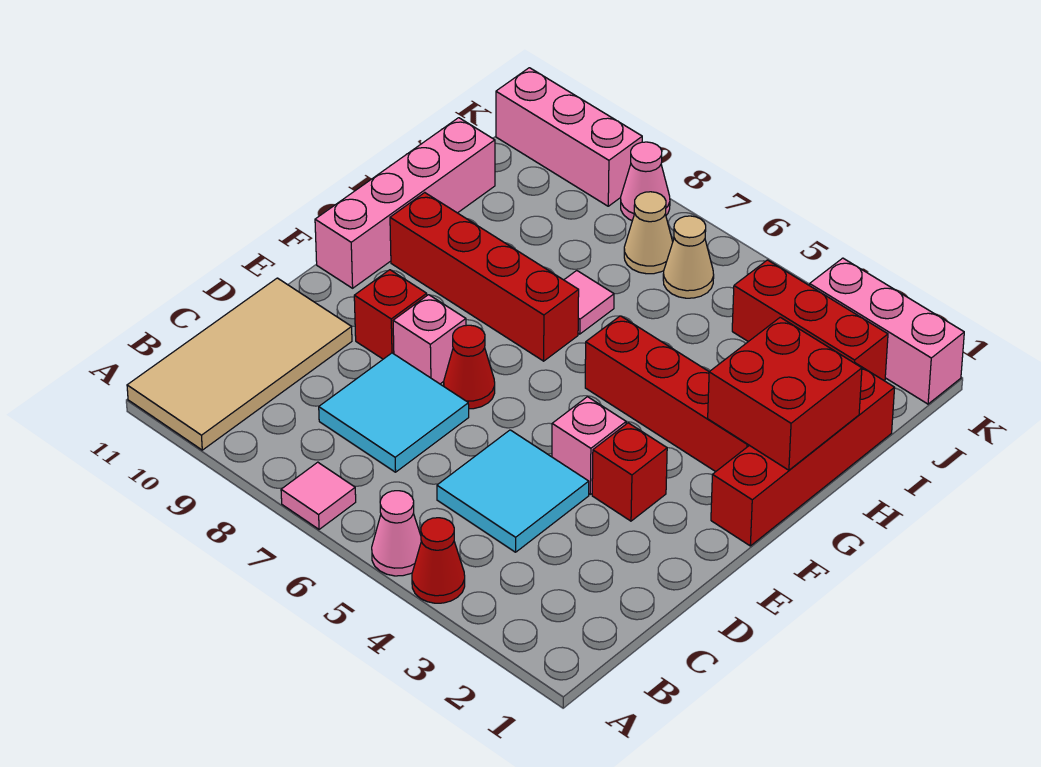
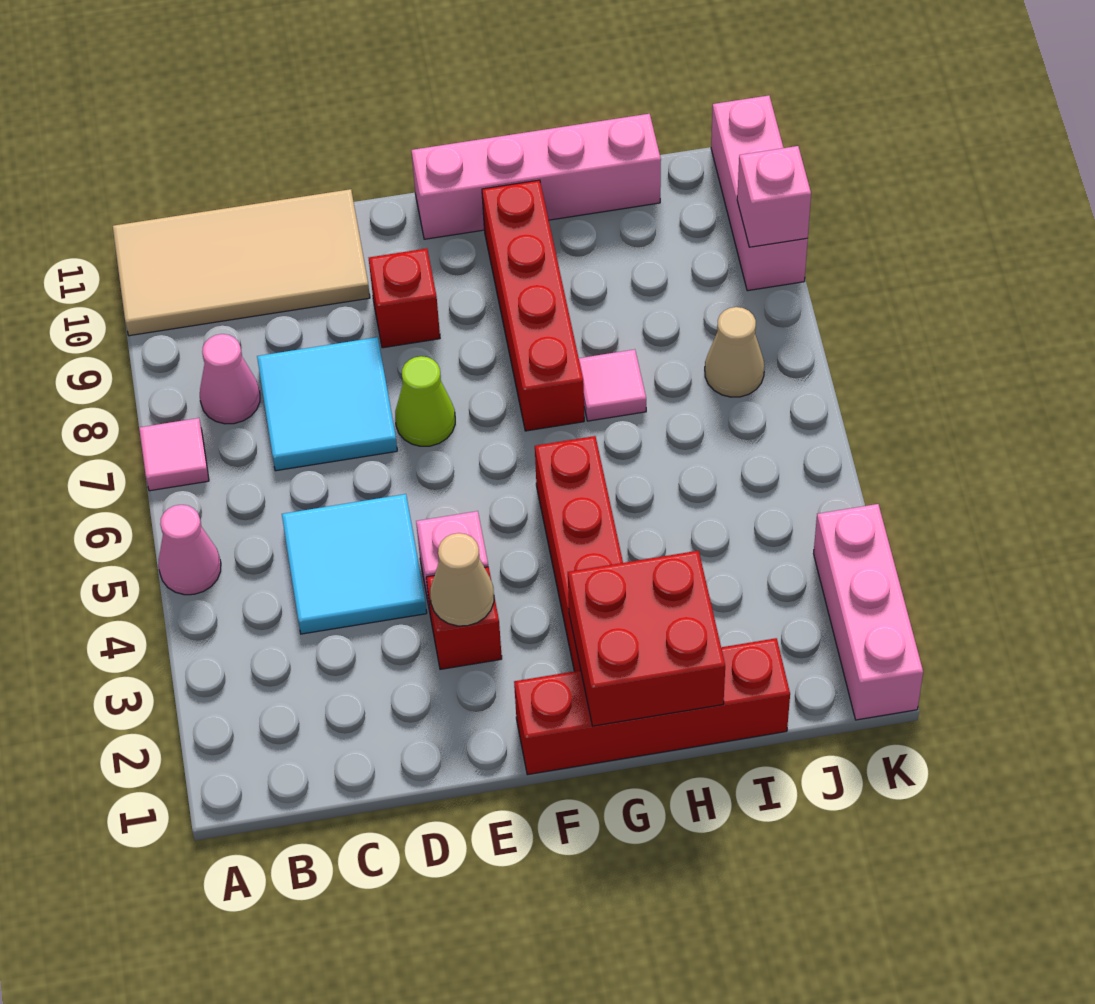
red cone A4 level 1 -> none
red cone E7 level 1 -> lime cone E7 level 1
pink brick E8 level 1 -> pink brick K9 level 2
red brick J2:J4 level 1 -> none
tan cone J6 level 1 -> tan cone E3 level 2
pink cone K8 level 1 -> pink cone B8 level 1

